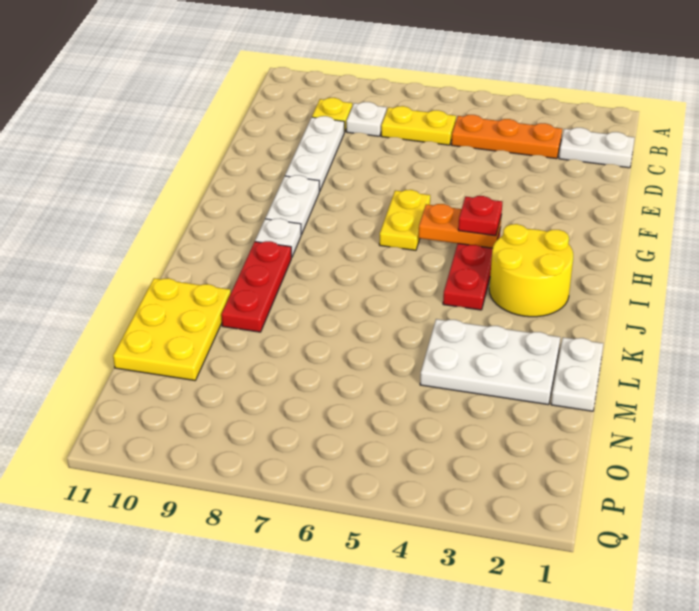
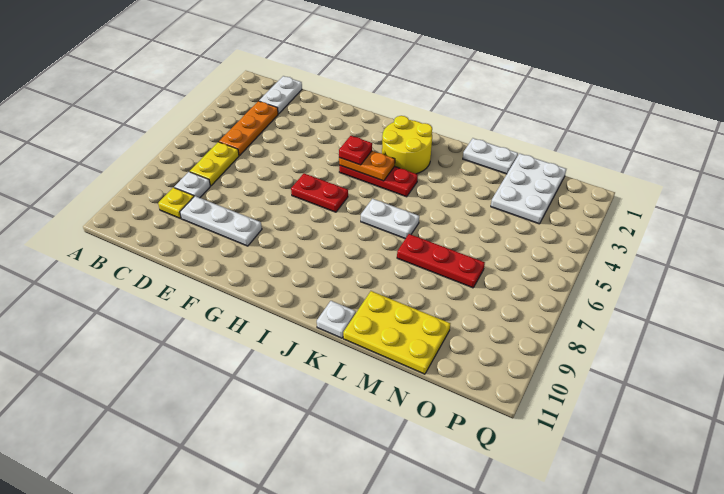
yellow plate G6:H6 level 1 -> red plate G6:H6 level 1
white plate G9:H9 level 1 -> white plate J6:K6 level 1
orange plate H4:H5 level 2 -> orange plate H4:I4 level 2
white plate I9 level 1 -> white plate K11 level 1
red plate J9:L9 level 1 -> red plate L7:N7 level 1
white plate L2:M4 level 1 -> white plate N1:O3 level 1

